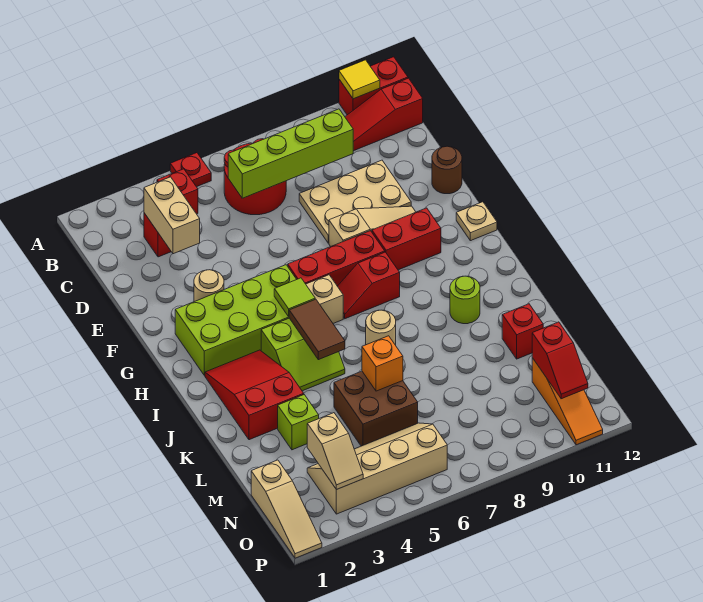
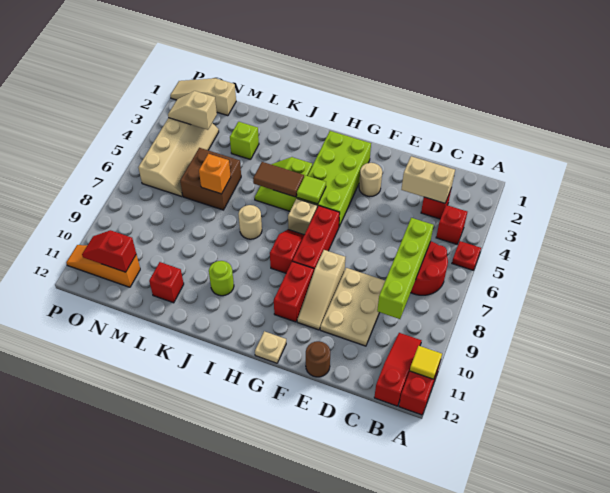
red slope I2:K3 level 1 top K -> none

